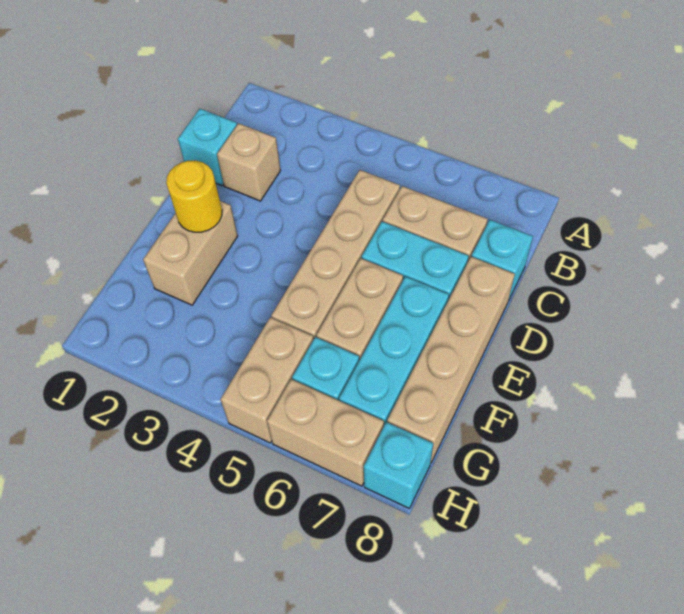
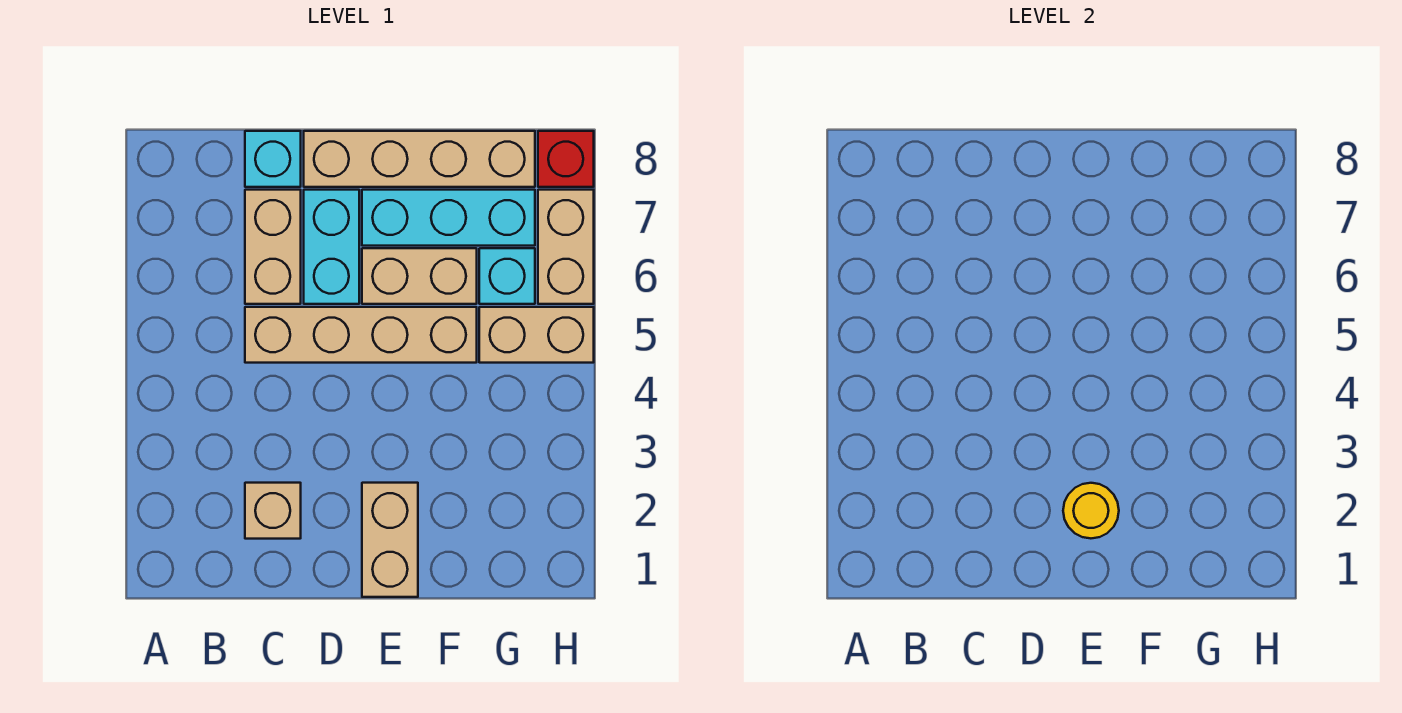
cyan brick C1 level 1 -> none
tan brick E2:F2 level 1 -> tan brick E1:E2 level 1
cyan brick H8 level 1 -> red brick H8 level 1

